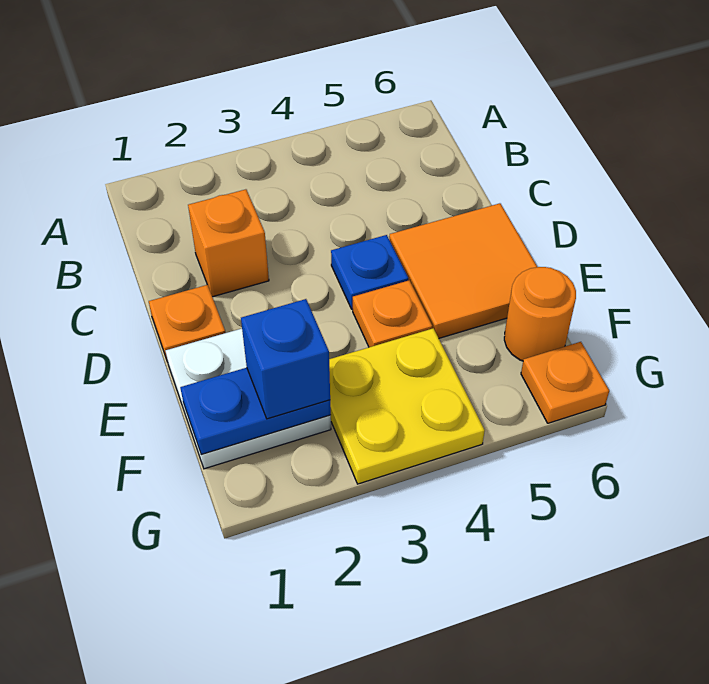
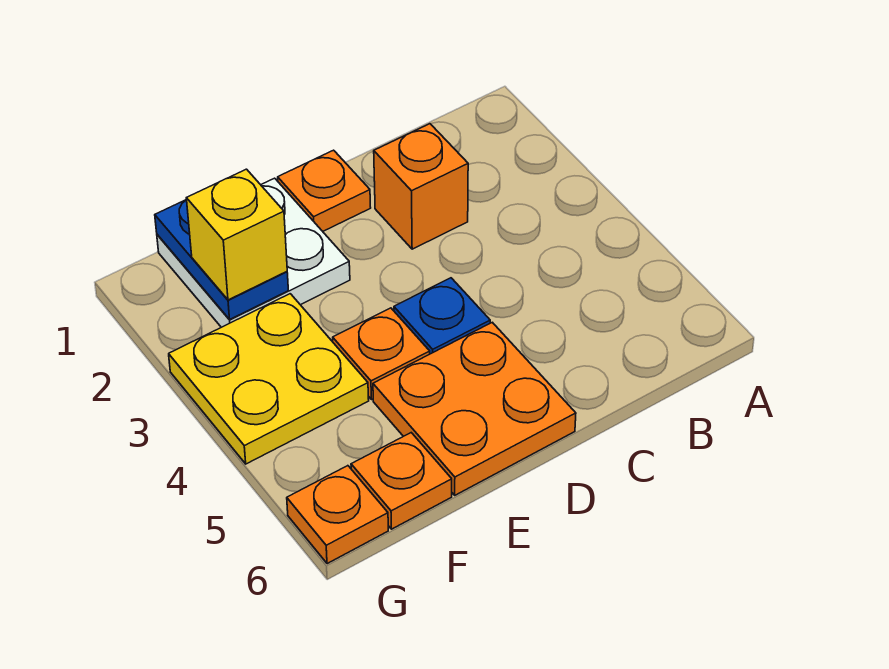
orange tile D5:E6 level 1 -> orange plate D5:E6 level 1
blue brick F2 level 3 -> yellow brick F2 level 3
orange round brick F6 level 1 -> orange plate F6 level 1

